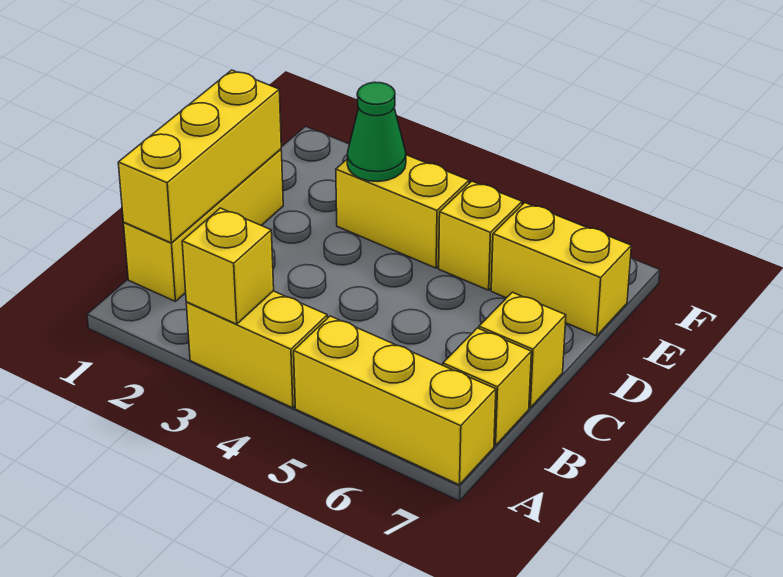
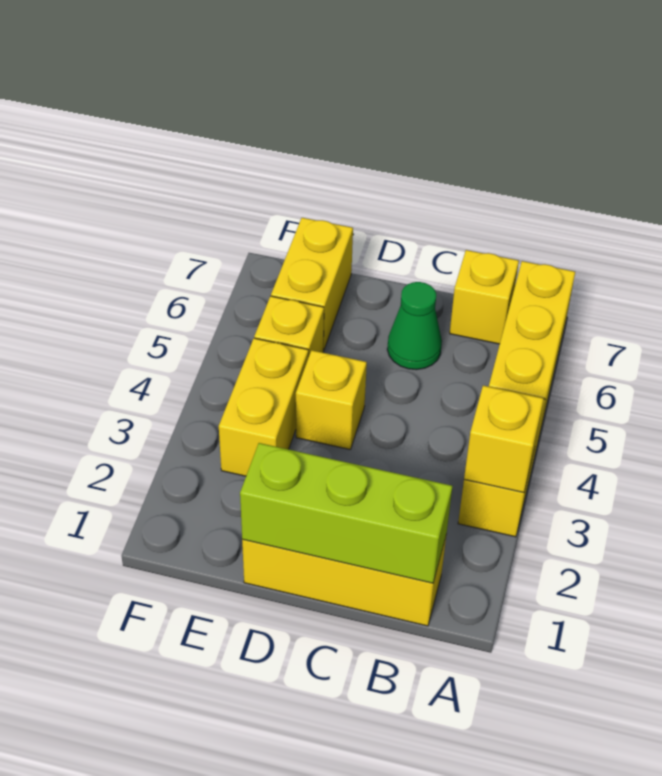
yellow brick B1:D1 level 2 -> lime brick B1:D1 level 2
yellow brick C7 level 1 -> yellow brick D4 level 1
green cone E3 level 2 -> green cone C6 level 1

